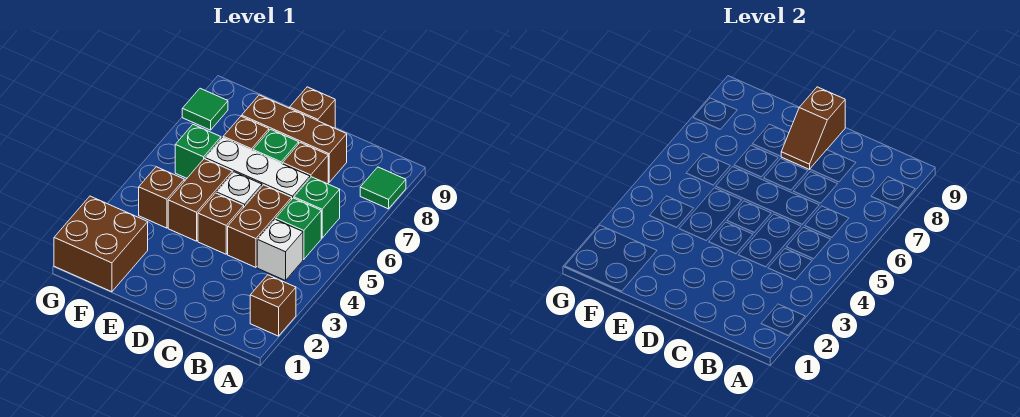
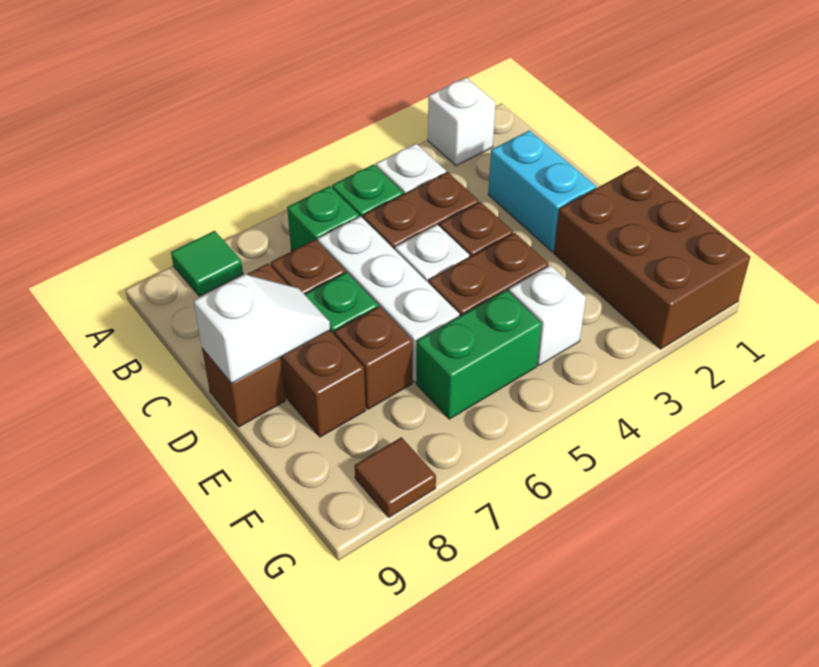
brown brick A2 level 1 -> white brick A2 level 1
none -> cyan brick C2:D2 level 1
brown slope D8:D9 level 2 top 9 -> white slope D8:D9 level 2 top 9
brown brick F1:G2 level 1 -> brown brick E1:G2 level 1
brown brick F4 level 1 -> white brick F4 level 1
green brick F6 level 1 -> green brick F5:F6 level 1
green tile G8 level 1 -> brown tile G8 level 1

